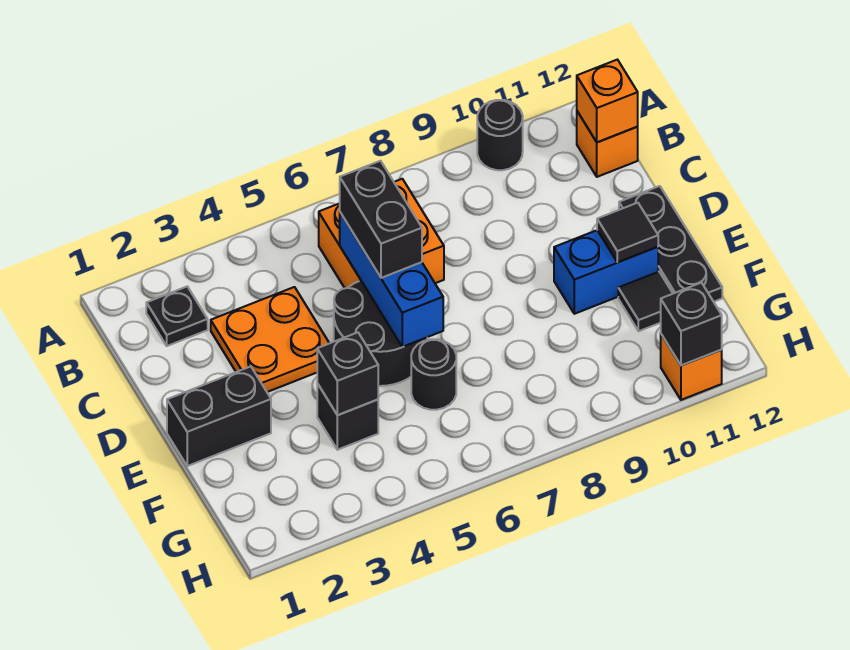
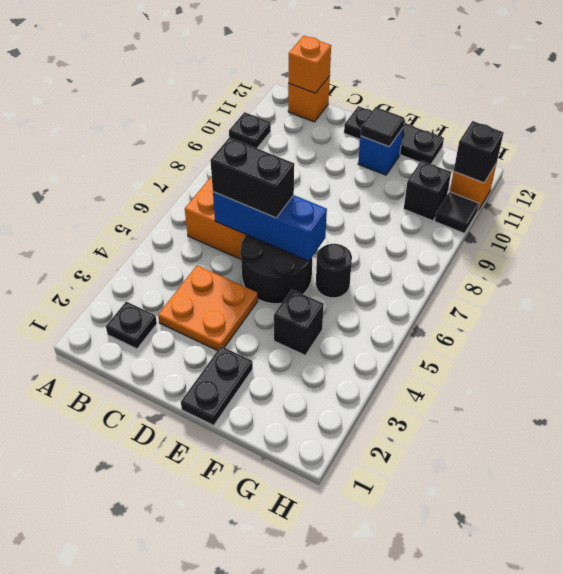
black round brick A10 level 1 -> black plate A10 level 1
black brick E1:E2 level 1 -> black plate E1:E2 level 1
blue brick E10:E11 level 1 -> blue brick E11 level 1
black brick F4 level 2 -> black brick G10 level 1
black tile F11 level 1 -> black tile H10 level 1

